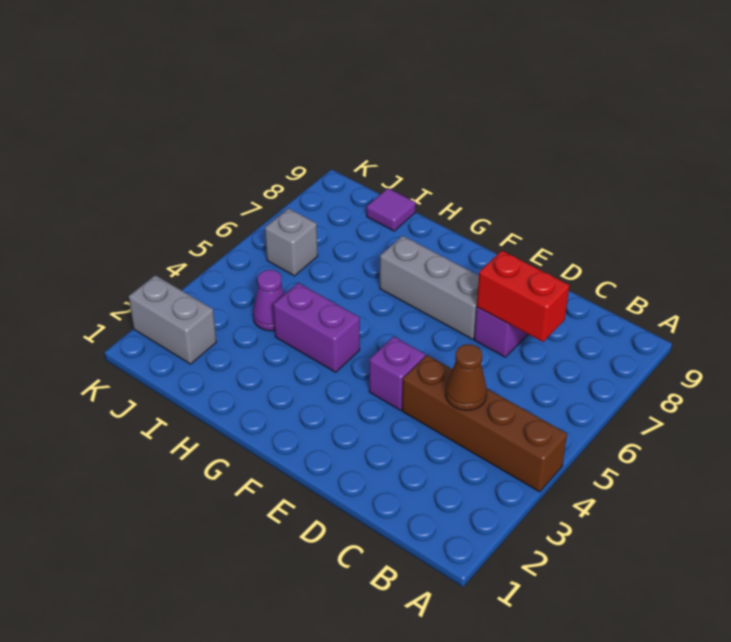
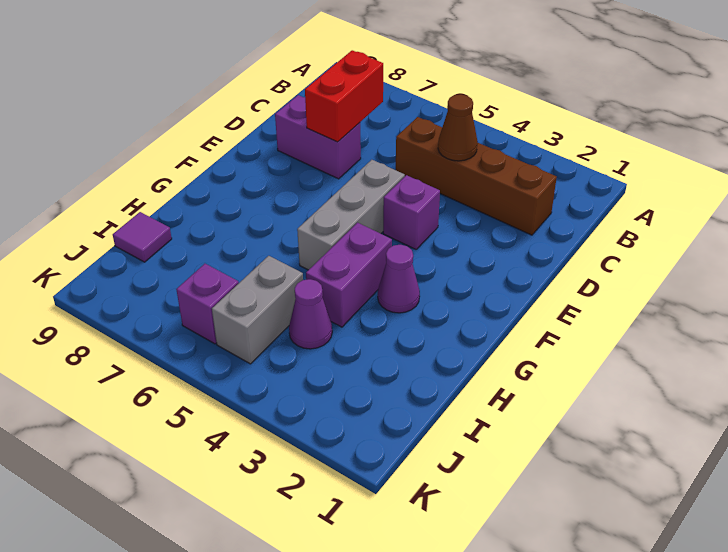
brown brick A4:D4 level 1 -> brown brick C2:C5 level 1
grey brick E7:G7 level 1 -> grey brick E5:G5 level 1
none -> purple cone G3 level 1
grey brick J2:K2 level 1 -> grey brick I5:J5 level 1
grey brick J6 level 1 -> purple brick J6 level 1

